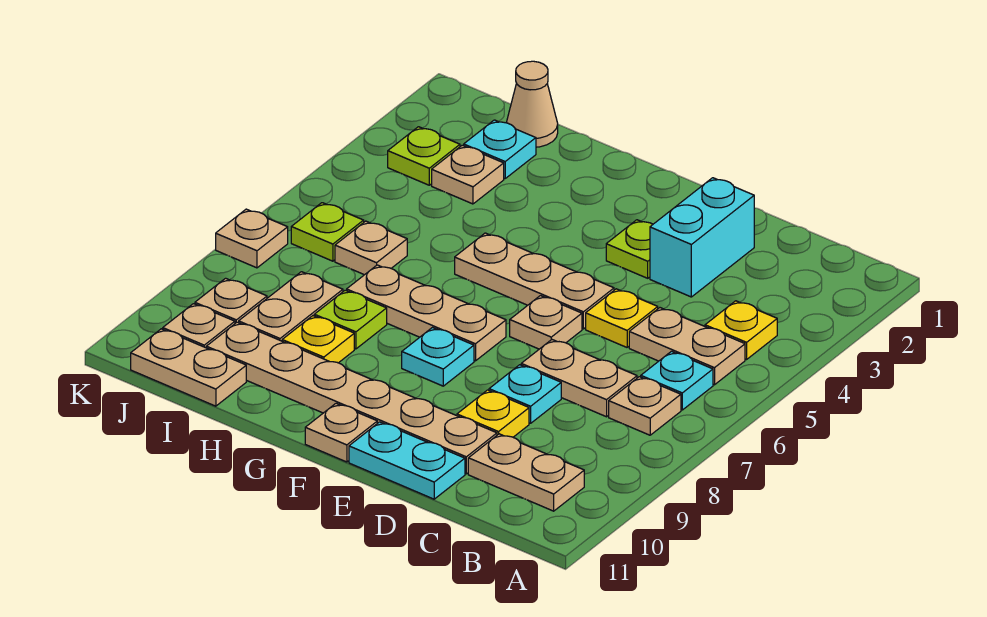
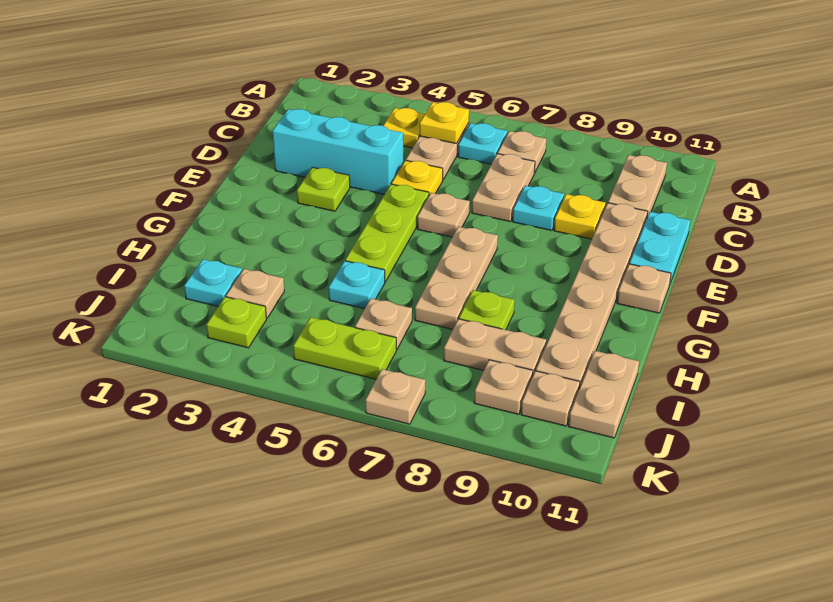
cyan brick D2:D3 level 1 -> cyan brick D2:D4 level 1
tan plate E5:G5 level 1 -> lime plate E5:G5 level 1
cyan plate F8 level 1 -> cyan plate H5 level 1
yellow plate H9 level 1 -> yellow plate B5 level 2
tan cone I1 level 1 -> none
lime plate J6 level 1 -> lime plate J5:J6 level 1

